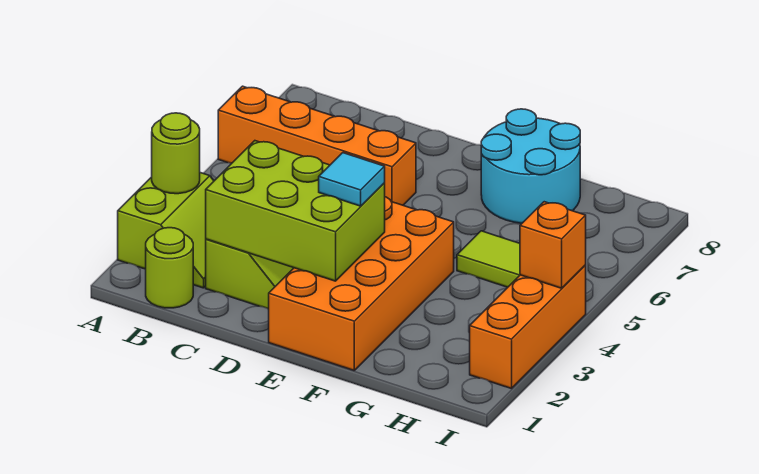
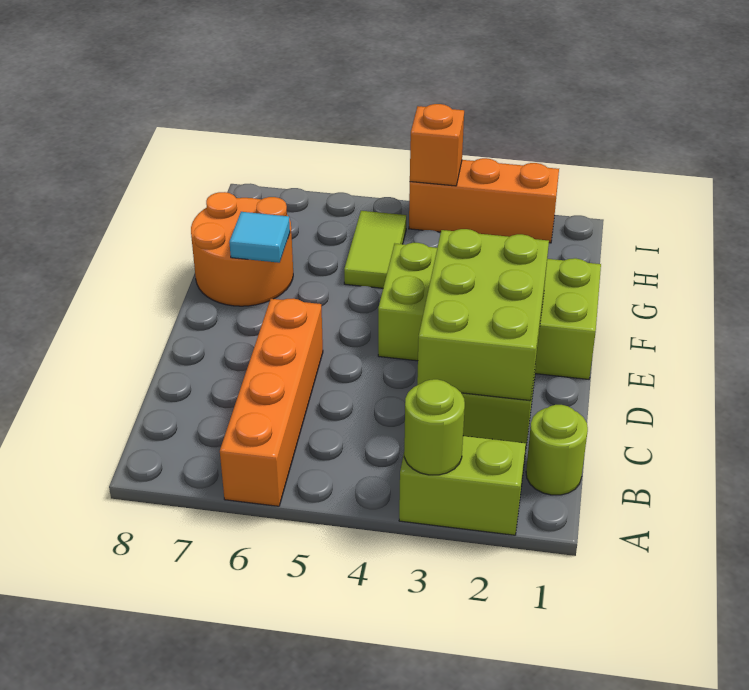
orange brick E1:F4 level 1 -> lime brick E1:F4 level 1
cyan tile E3 level 3 -> cyan tile F7 level 2
cyan round brick F7:G8 level 1 -> orange round brick F7:G8 level 1

